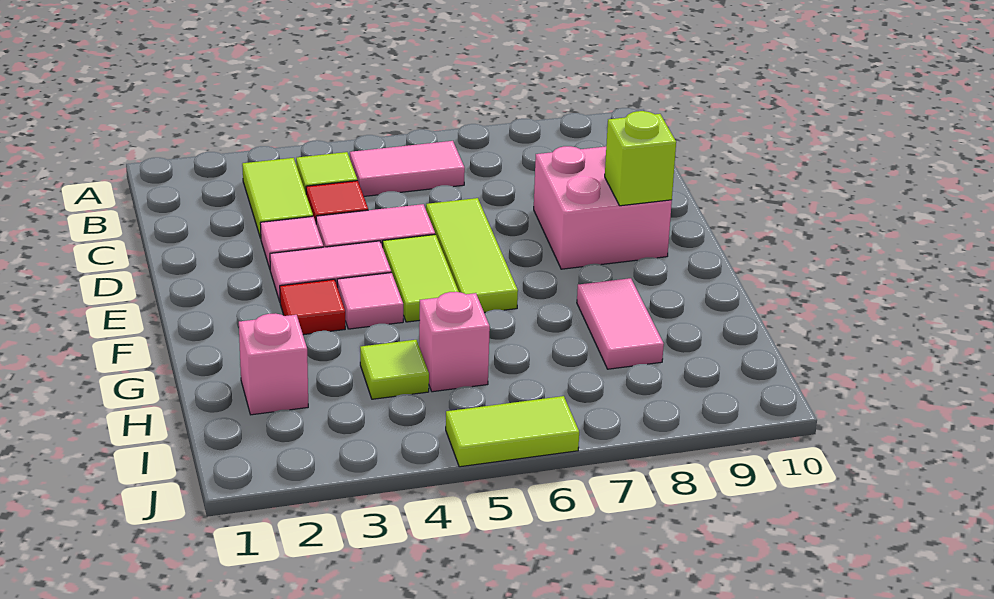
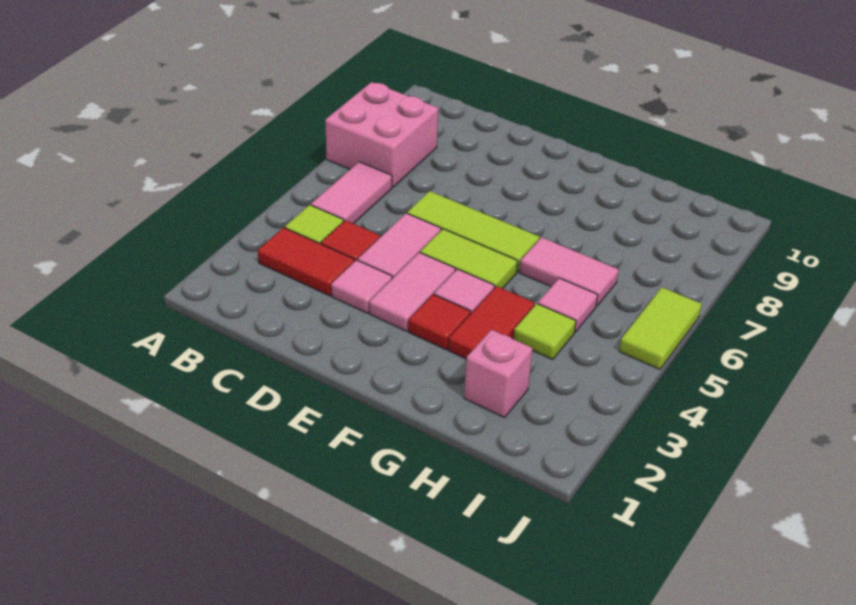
lime tile B3:C3 level 1 -> red tile B3:C3 level 1
pink brick D8:E9 level 1 -> pink brick A7:B8 level 1
lime brick E9 level 2 -> none
none -> red tile G3:G4 level 1
pink tile G8:H8 level 1 -> pink tile G6:H6 level 1
pink brick H5 level 1 -> pink tile H5 level 1

